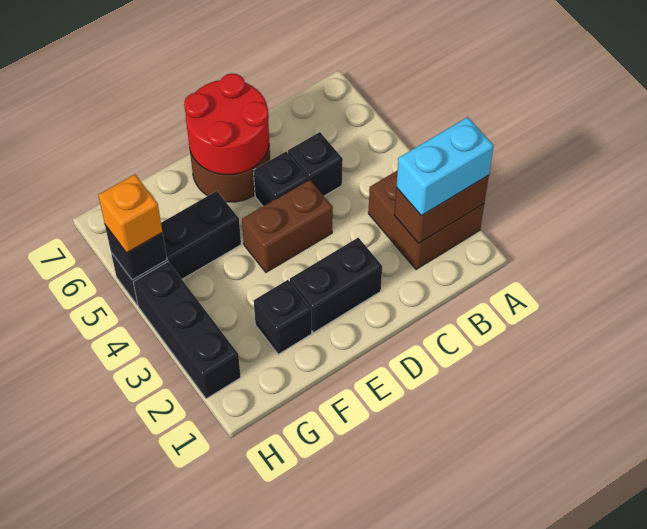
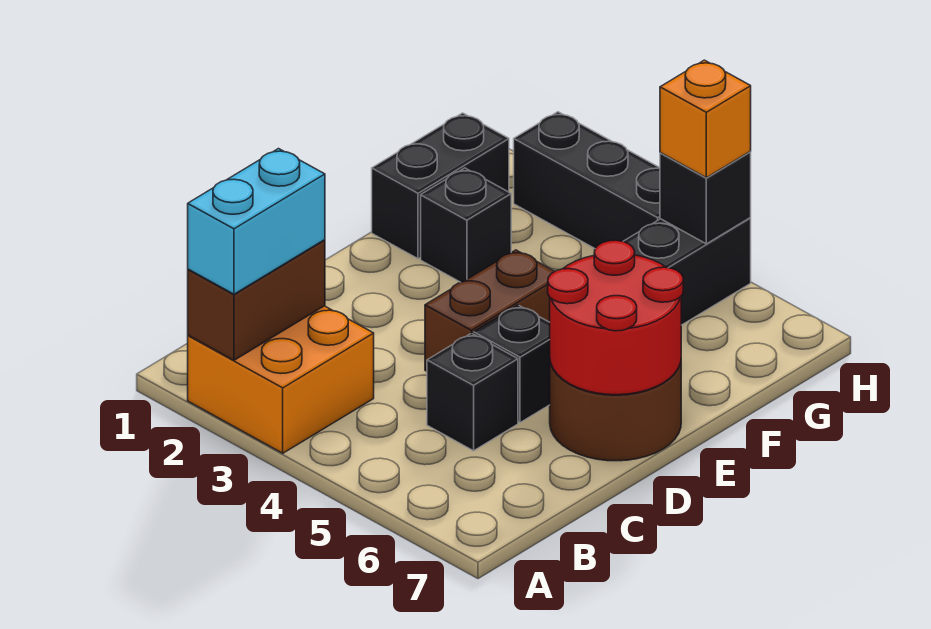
brown brick A2:B3 level 1 -> orange brick A2:B3 level 1
black brick D2:E2 level 1 -> black brick F1:G1 level 1

